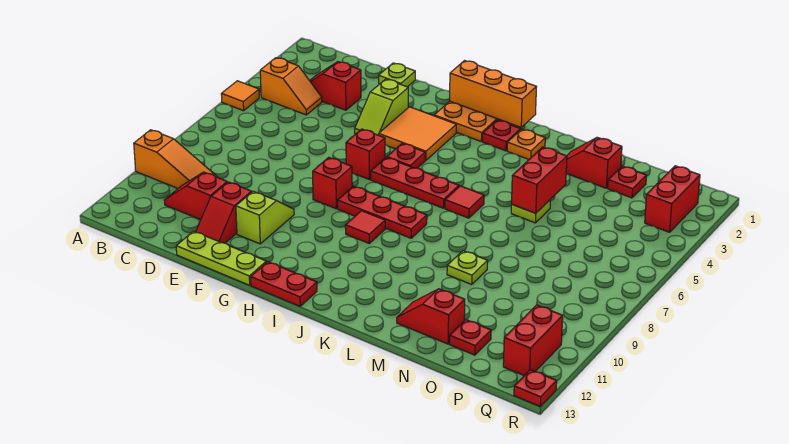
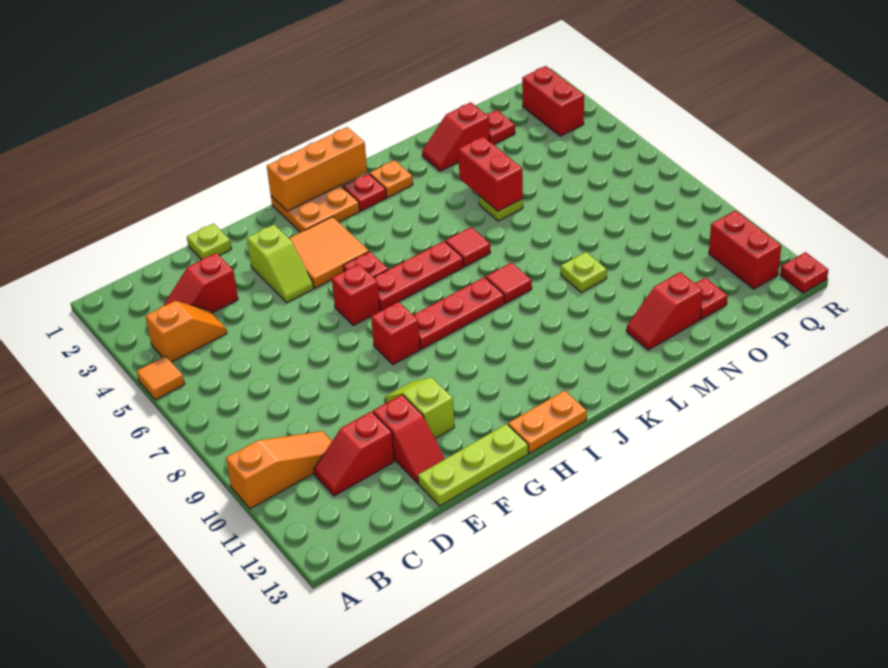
red plate H13:I13 level 1 -> orange plate H13:I13 level 1
red tile I9 level 1 -> red tile K8 level 1

